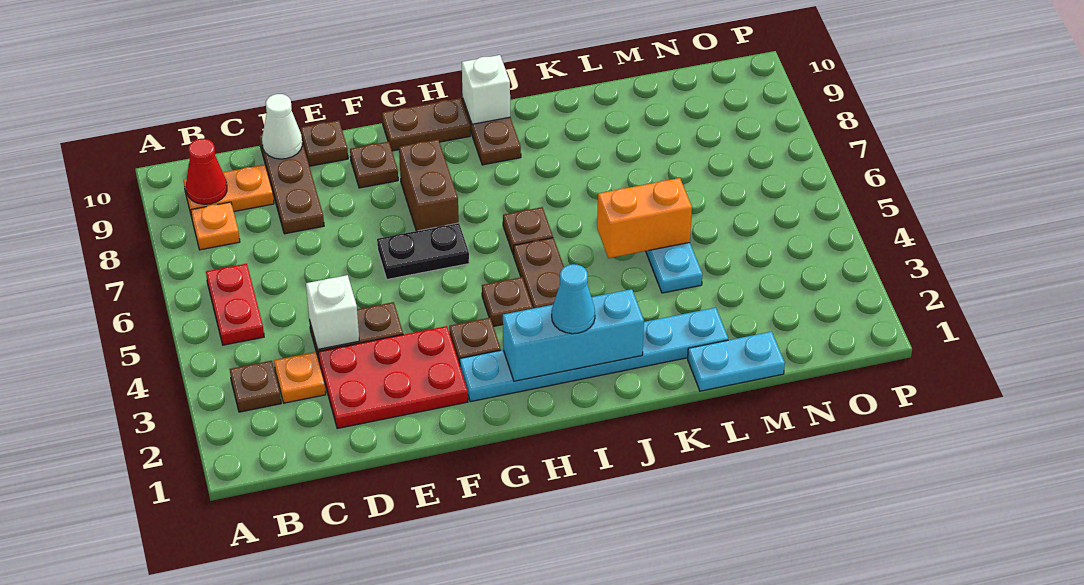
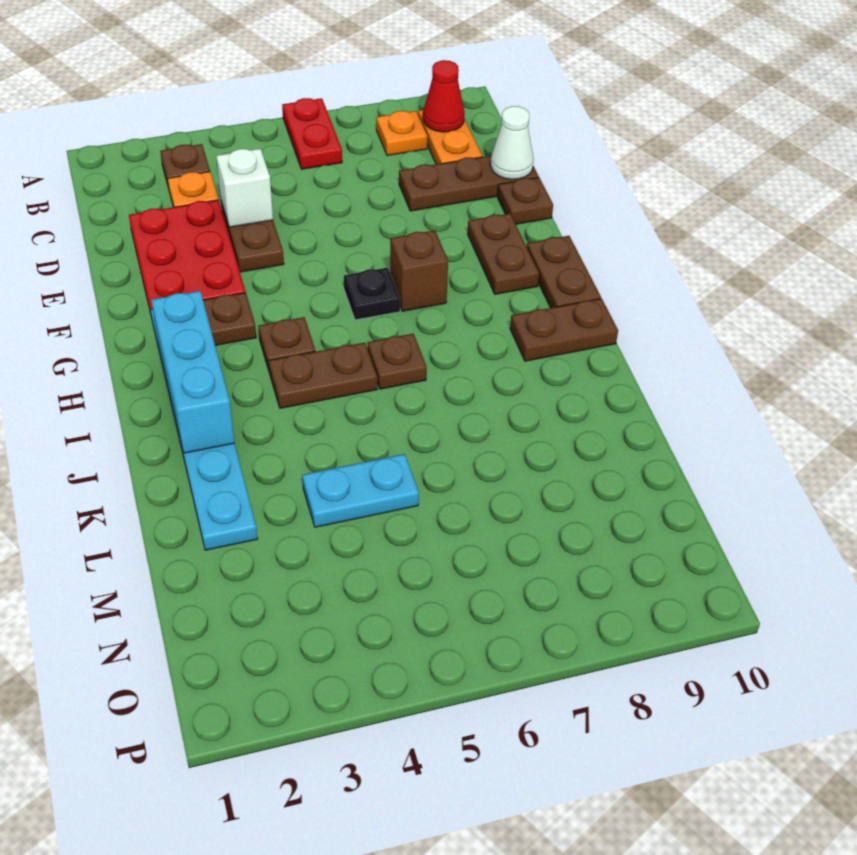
red plate B5:B6 level 1 -> red plate A6:B6 level 1
black plate F6:G6 level 1 -> black plate G6 level 1
brown plate F9 level 1 -> brown plate F9:G9 level 1
brown brick G7:G8 level 1 -> brown brick G7 level 1
cyan cone I2 level 3 -> none
white brick I10 level 2 -> none
orange brick K5:L5 level 2 -> none
cyan plate L1:M1 level 1 -> none

